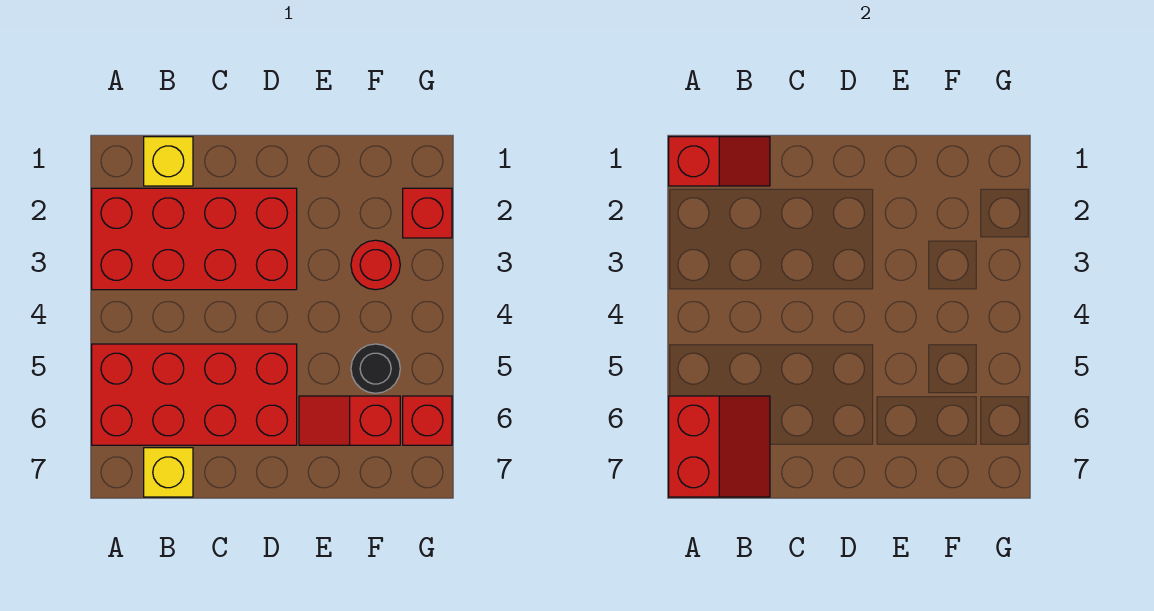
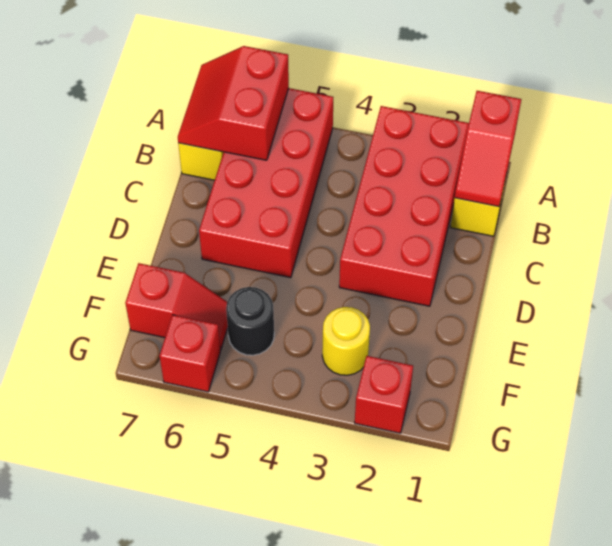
red slope A6:B7 level 2 top A -> red slope A6:B7 level 2 top 6
red slope E6:F6 level 1 top F -> red slope F6:F7 level 1 top 7
red round brick F3 level 1 -> yellow round brick F3 level 1

